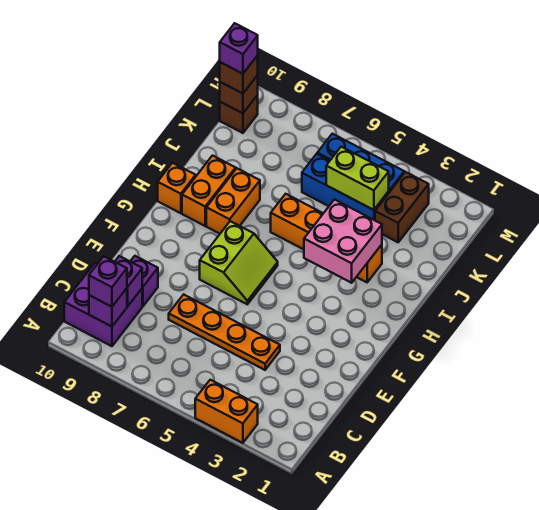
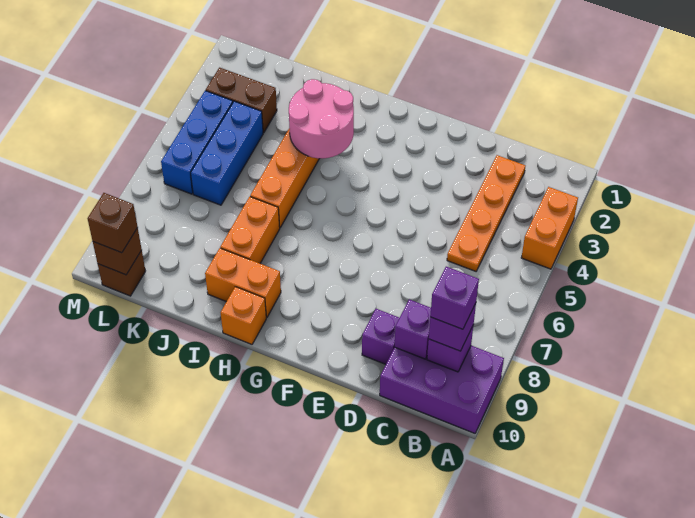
purple brick B9:C10 level 1 -> purple brick A9:C10 level 1
orange plate D4:D7 level 1 -> orange plate C2:C5 level 1
lime slope F6:G7 level 1 top 7 -> none
pink brick H3:I4 level 2 -> pink round brick H3:I4 level 2
orange brick H8:I8 level 1 -> orange brick I7:I8 level 1
lime brick K4:K5 level 2 -> none
purple brick L10 level 4 -> purple brick B9 level 4

